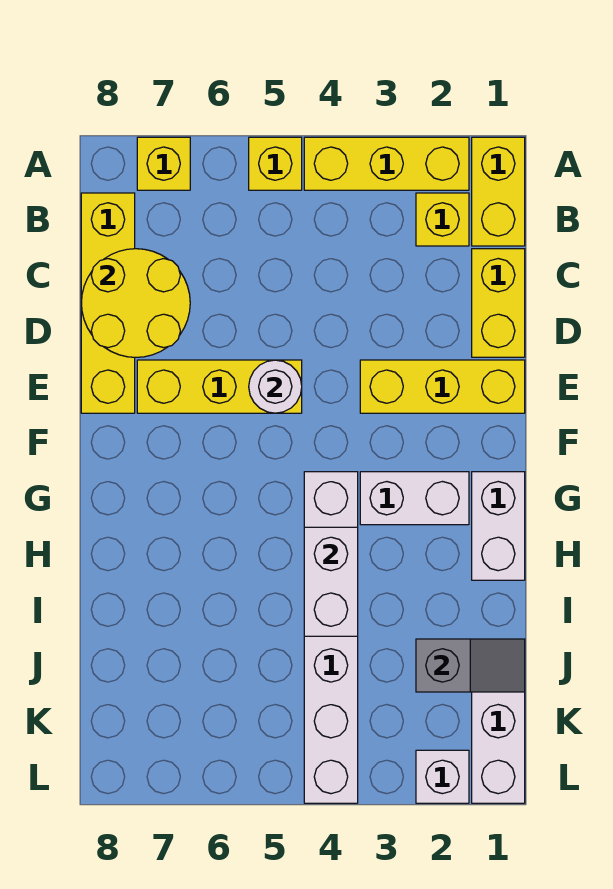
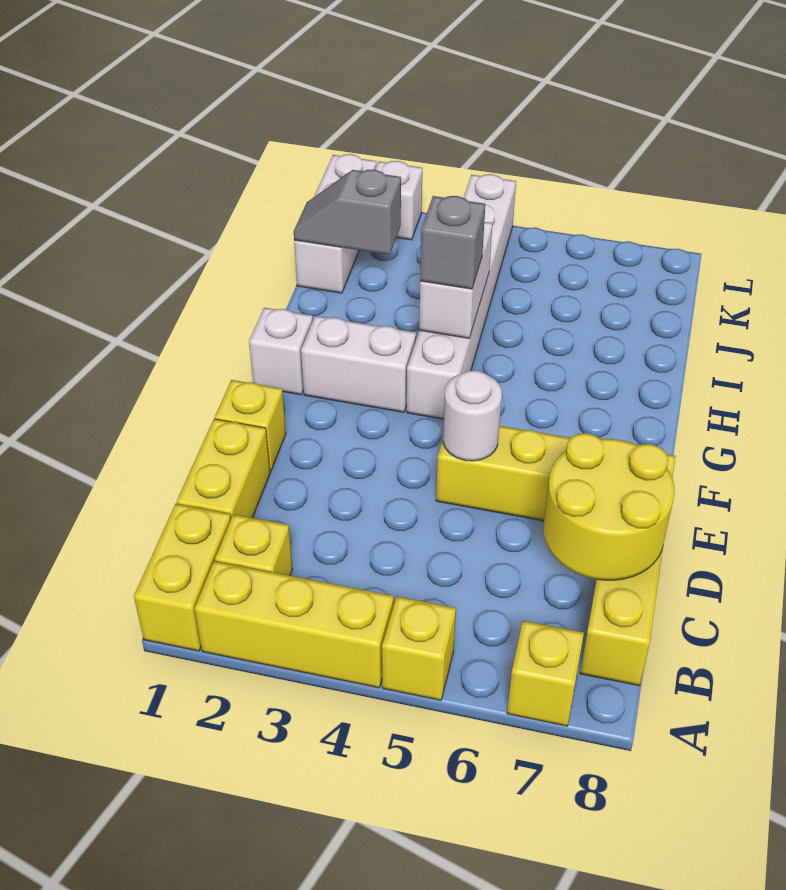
yellow brick E1:E3 level 1 -> yellow brick E1 level 1
white brick G1:H1 level 1 -> white brick G1 level 1
none -> grey brick H4 level 3

